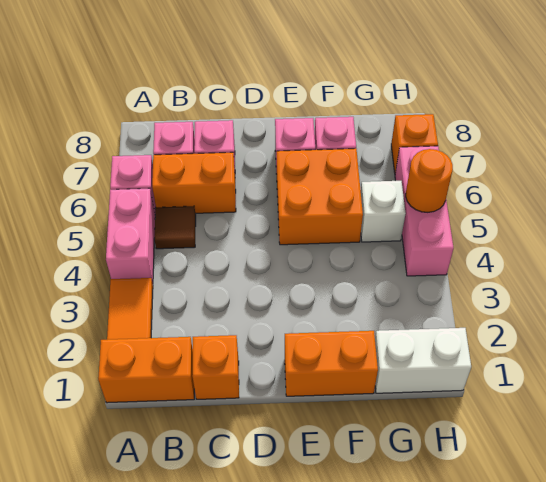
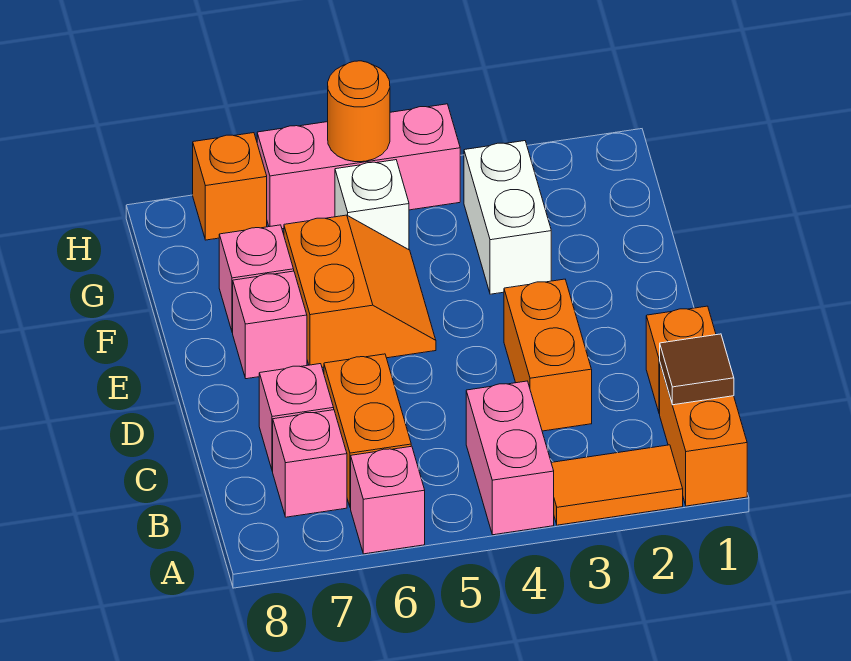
pink brick A4:A5 level 1 -> pink brick A4:B4 level 1
brown tile B5 level 1 -> brown tile B1 level 2
orange brick E1:F1 level 1 -> orange brick C3:D3 level 1
orange brick E5:F6 level 1 -> orange slope E5:F6 level 1 top 6
white brick G1:H1 level 1 -> white brick F3:G3 level 1

